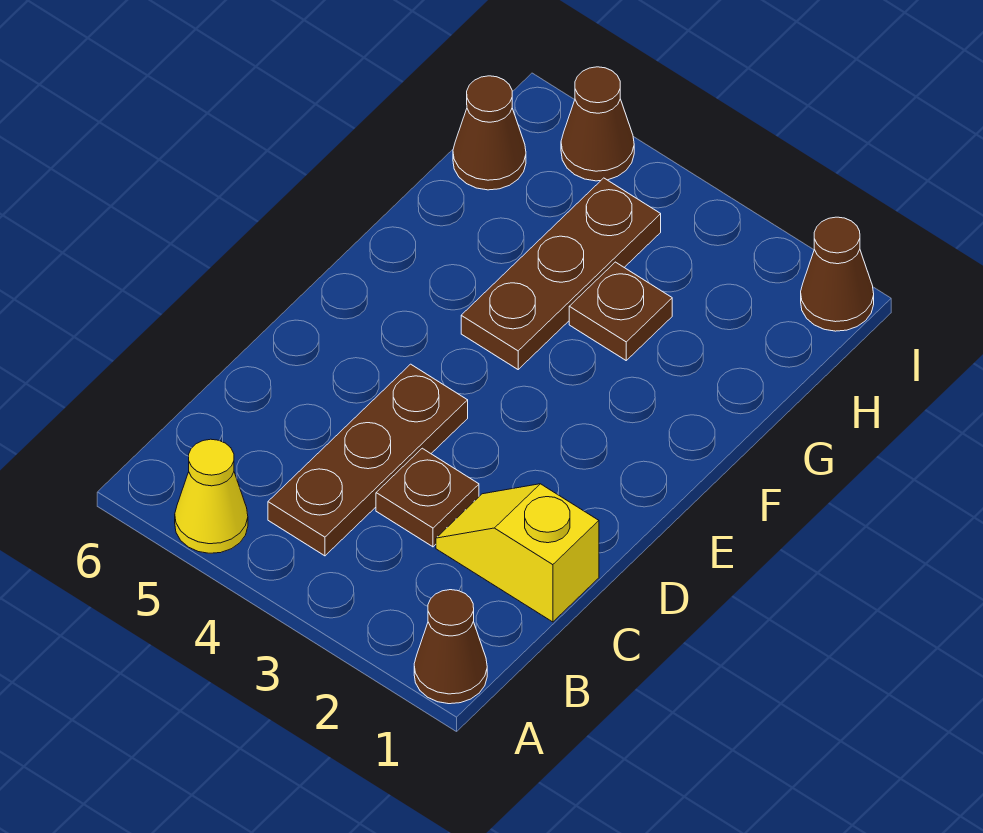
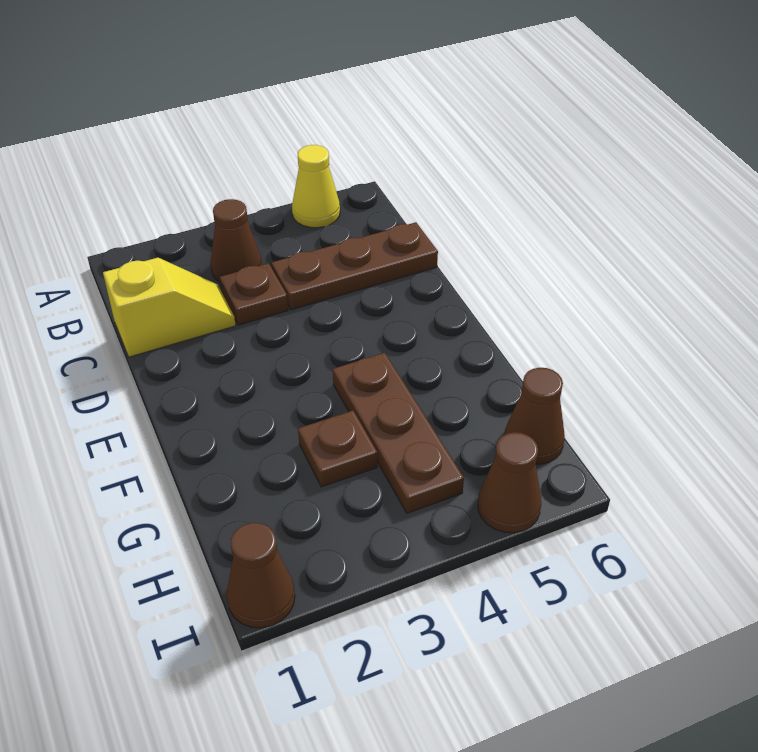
brown cone A1 level 1 -> brown cone B3 level 1
brown plate B4:D4 level 1 -> brown plate C4:C6 level 1

